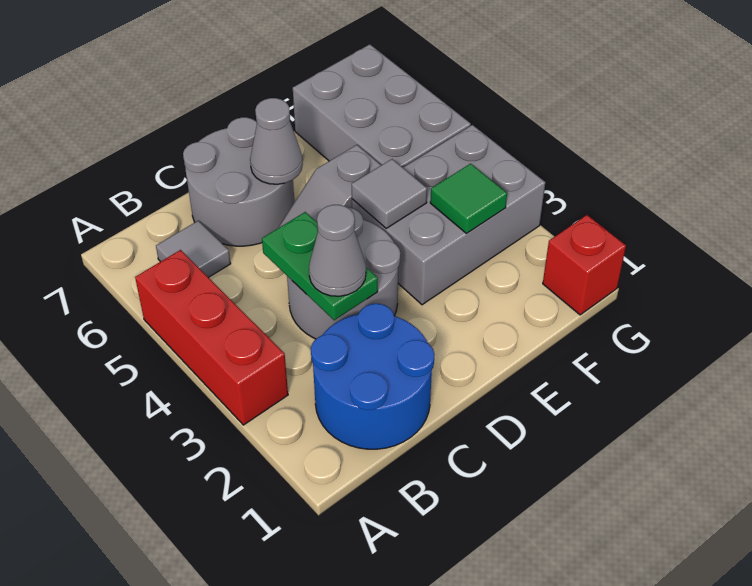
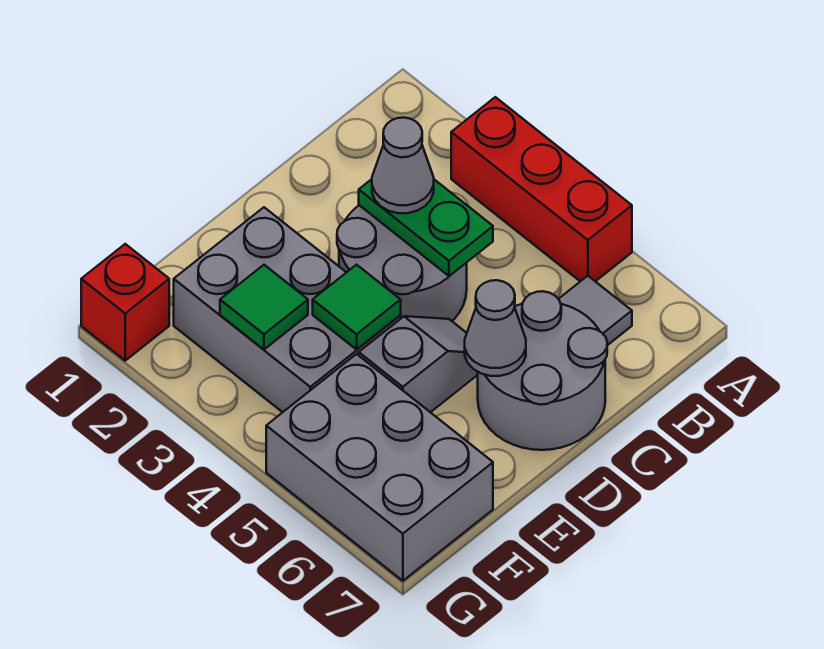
blue round brick B1:C2 level 1 -> none
grey brick E3:G4 level 1 -> grey brick E2:F4 level 1
grey tile E4 level 2 -> green tile E4 level 2

